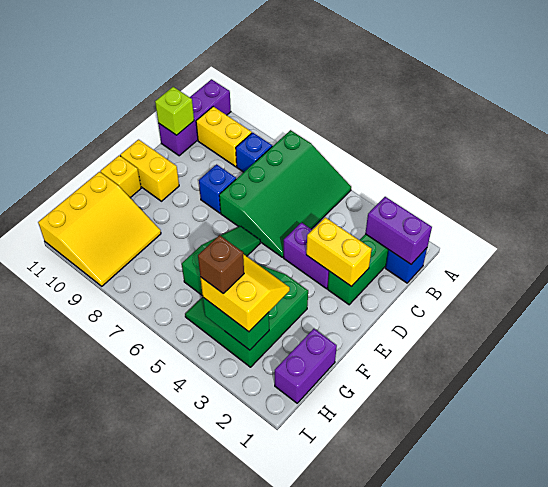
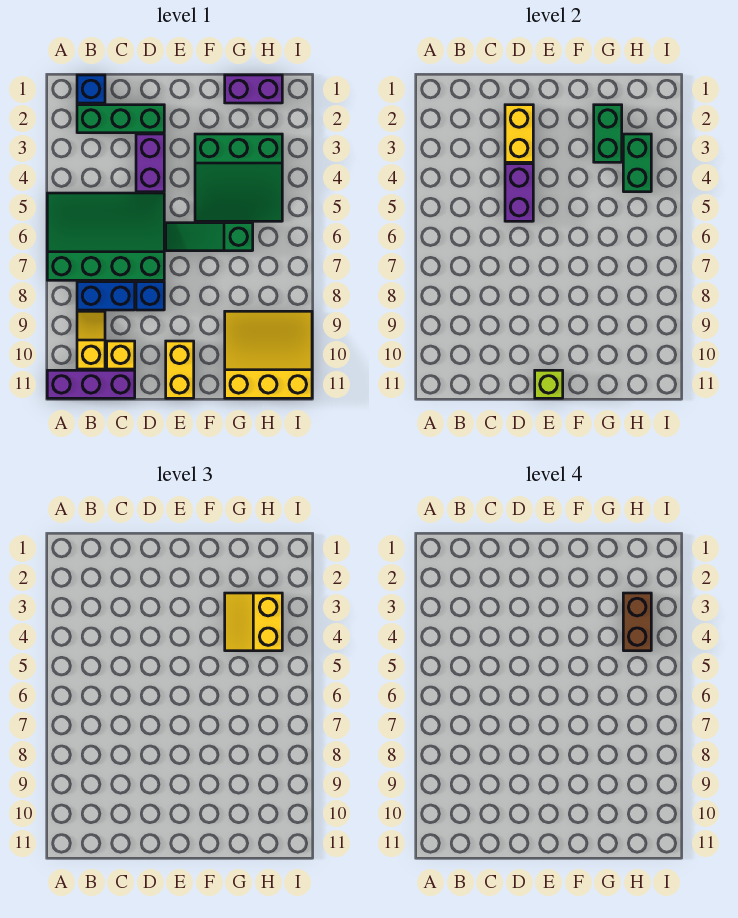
purple brick B1:B2 level 2 -> purple brick D4:D5 level 2
blue brick B8 level 1 -> blue brick B8:C8 level 1
yellow brick B9:B10 level 1 -> yellow slope B9:B10 level 1 top 10
lime brick C11 level 2 -> lime brick E11 level 2
yellow brick F11 level 1 -> yellow brick C10 level 1
none -> green brick G2:G3 level 2
brown brick H4 level 4 -> brown brick H3:H4 level 4

